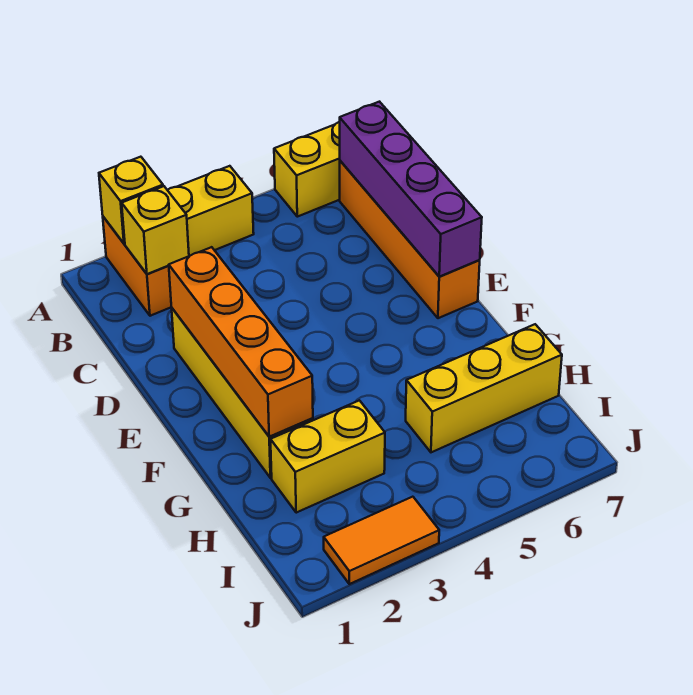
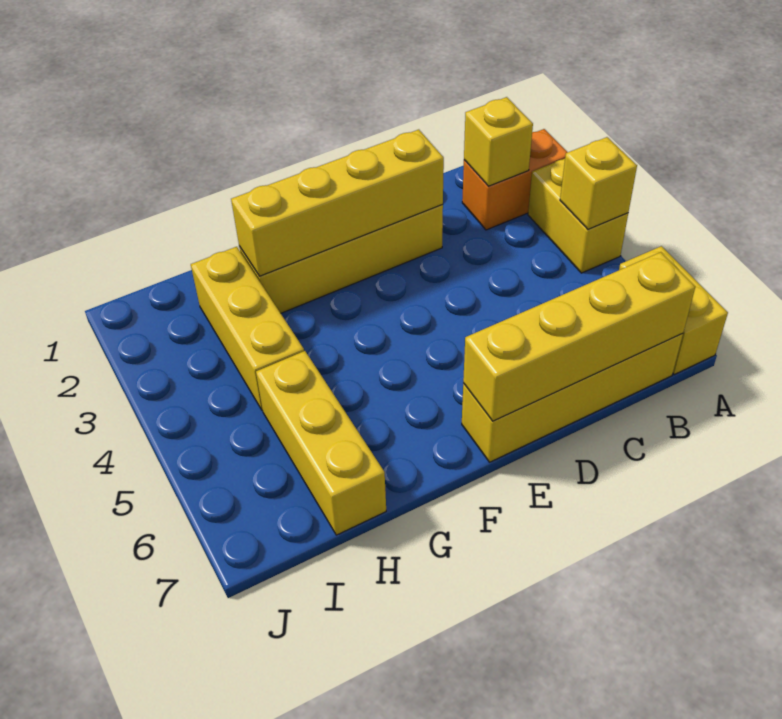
yellow brick A2 level 2 -> yellow brick A4 level 2
orange brick B7:E7 level 1 -> yellow brick B7:E7 level 1
purple brick B7:E7 level 2 -> yellow brick B7:E7 level 2
orange brick D2:G2 level 2 -> yellow brick D2:G2 level 2
yellow brick H2:H3 level 1 -> yellow brick H2:H4 level 1
orange tile J2:J3 level 1 -> none

